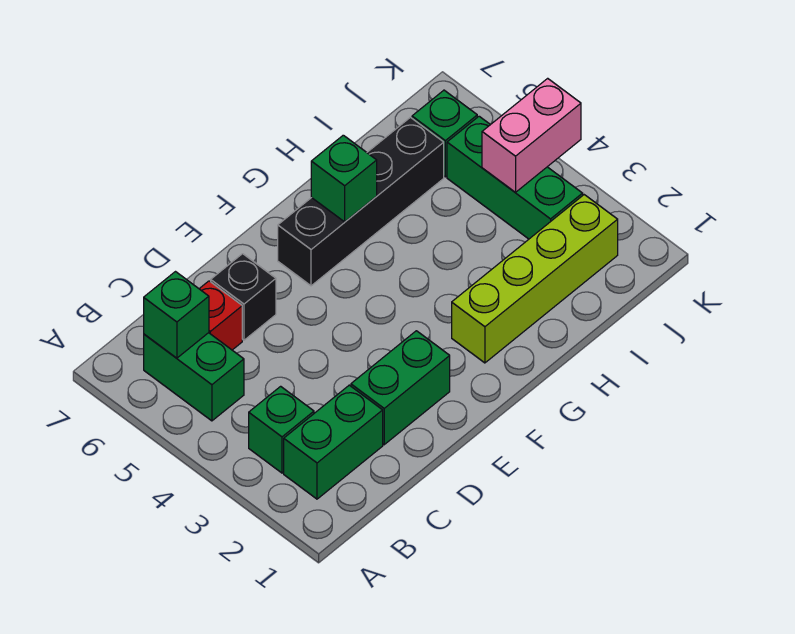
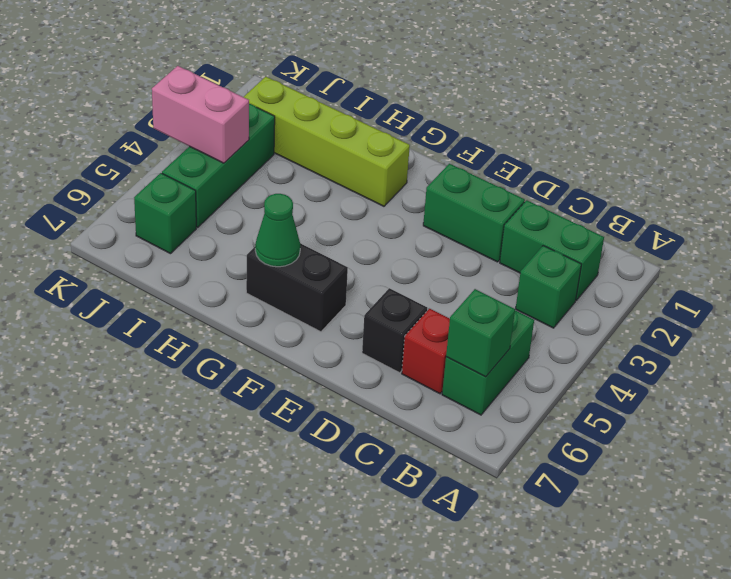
black brick F6:I6 level 1 -> black brick F6:G6 level 1
green brick G6 level 2 -> green cone G6 level 2

